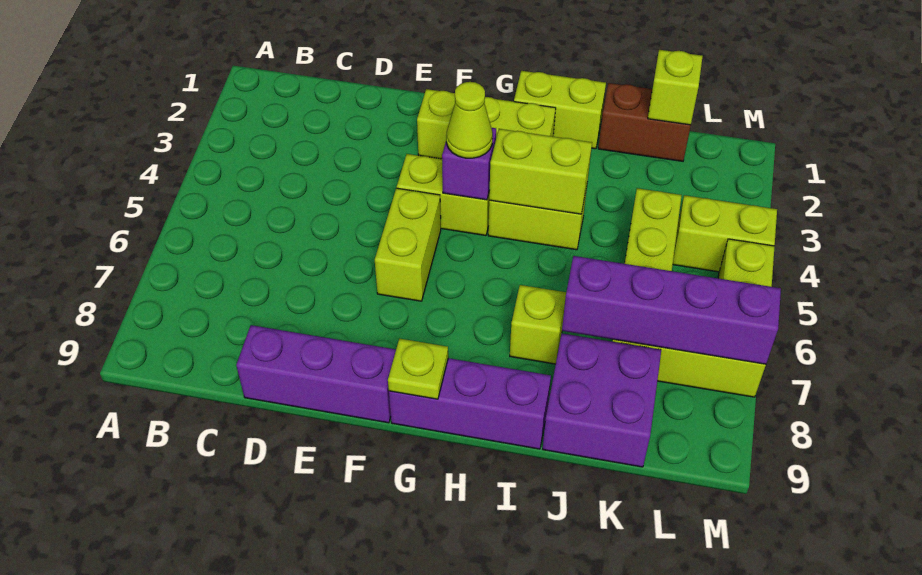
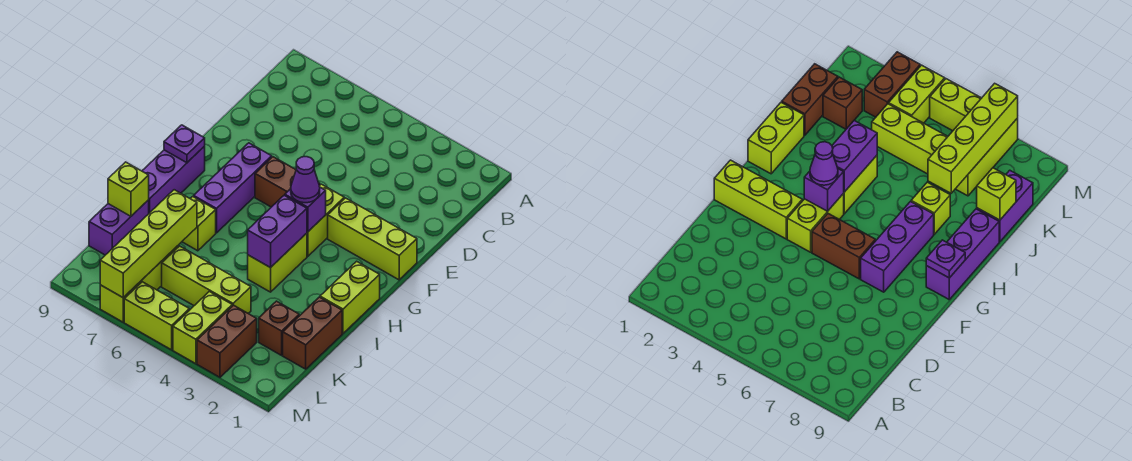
purple brick D9:F9 level 1 -> purple brick F7:H7 level 1
lime brick F2:H2 level 1 -> lime brick F1:F3 level 1
lime brick F5:F6 level 1 -> brown brick F5:F6 level 1
lime cone G4 level 3 -> purple cone G4 level 3
lime plate G9 level 2 -> purple plate G9 level 2
lime brick H4:I4 level 2 -> purple brick H4:I4 level 2
purple brick J7:M7 level 2 -> lime brick J7:M7 level 2
purple brick J8:K9 level 1 -> purple brick J9:K9 level 1
lime brick K1 level 2 -> lime brick J9 level 2
none -> brown brick K2 level 1
none -> brown brick L3:M3 level 1

